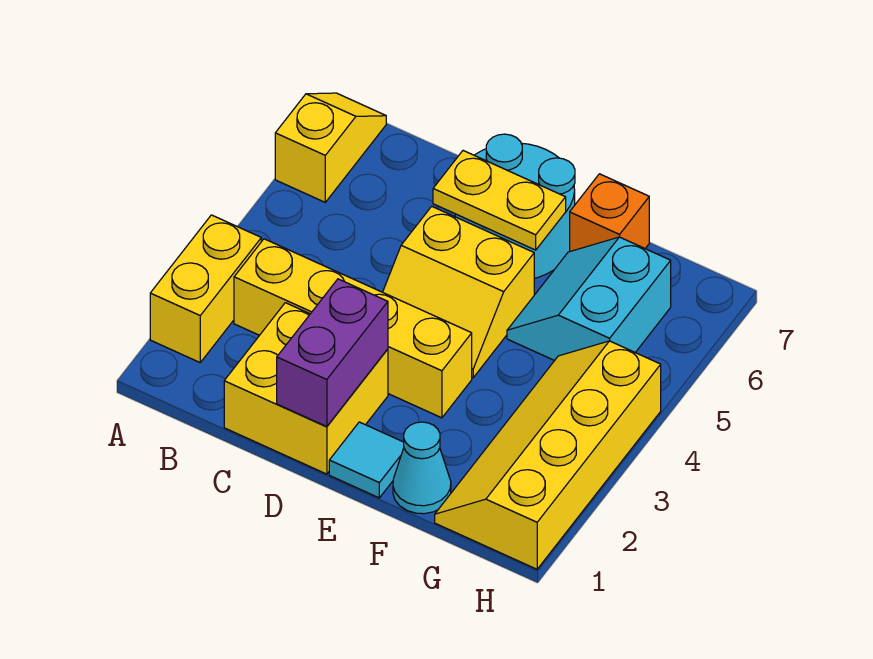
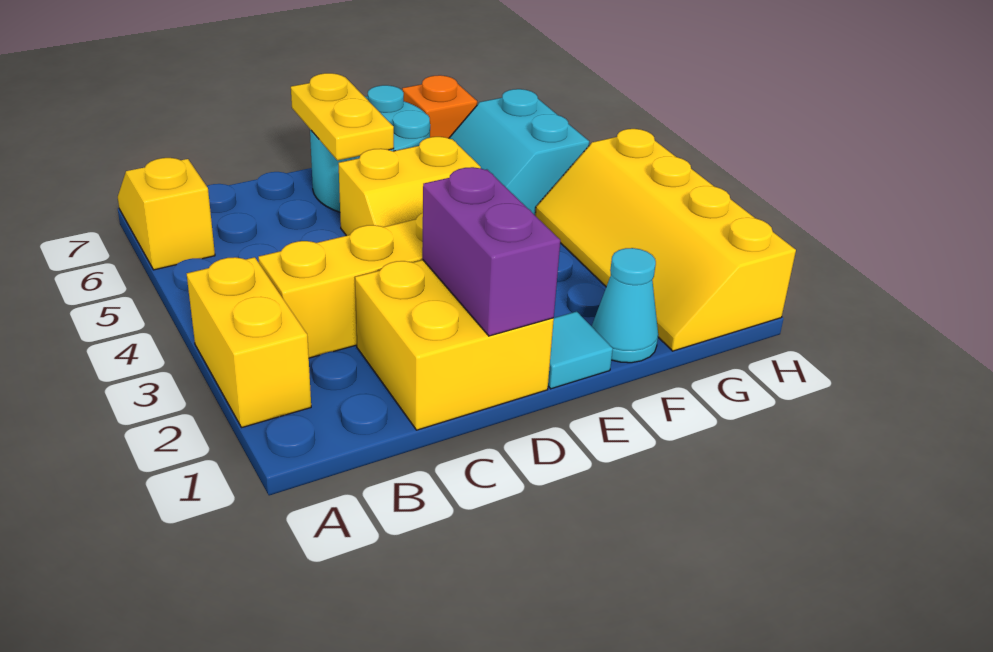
yellow plate D6:E6 level 2 -> yellow plate D6:D7 level 2

